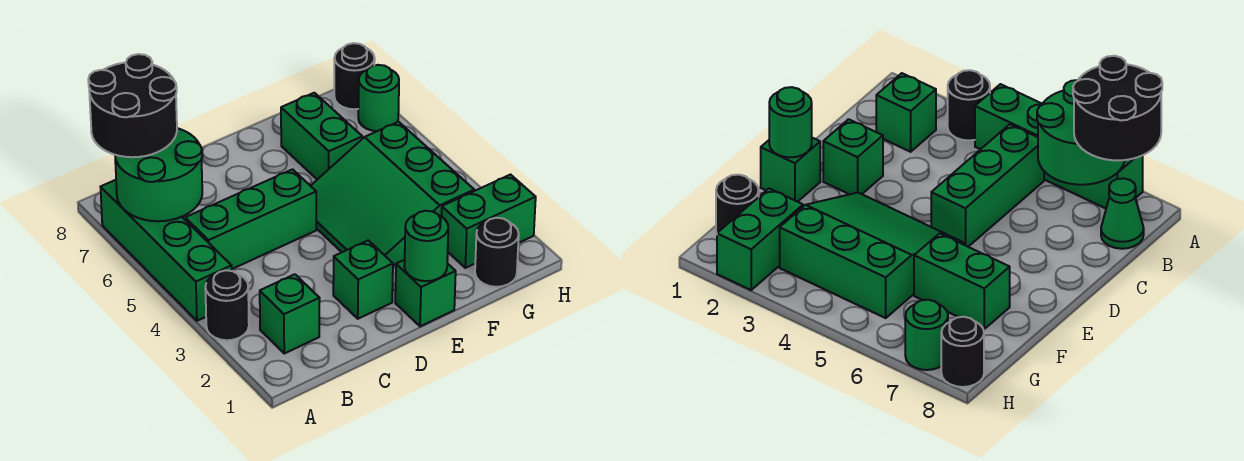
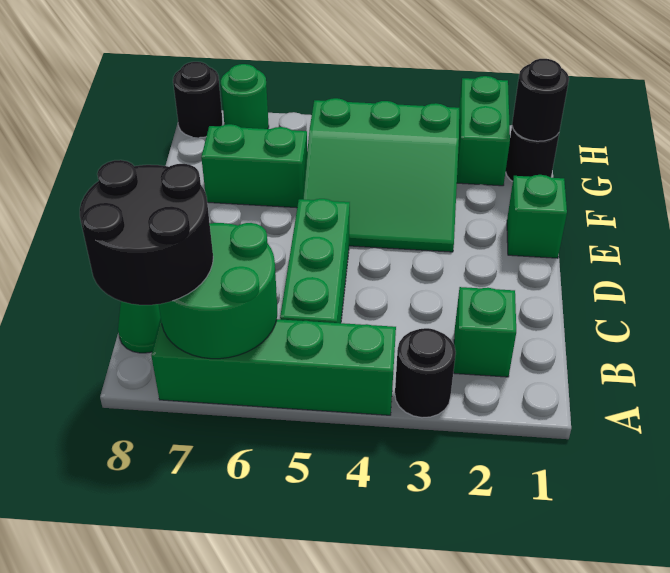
green brick D2 level 1 -> none
green round brick E1 level 2 -> none
none -> black round brick G1 level 2

